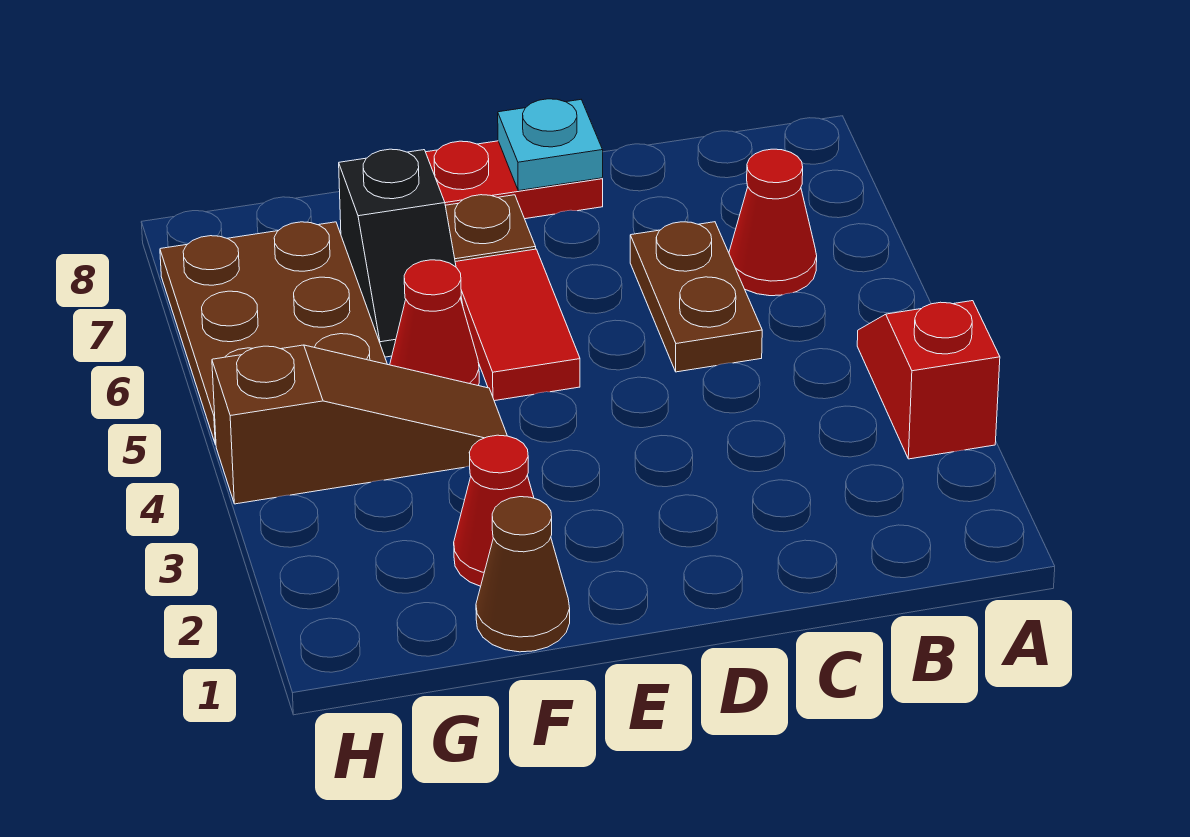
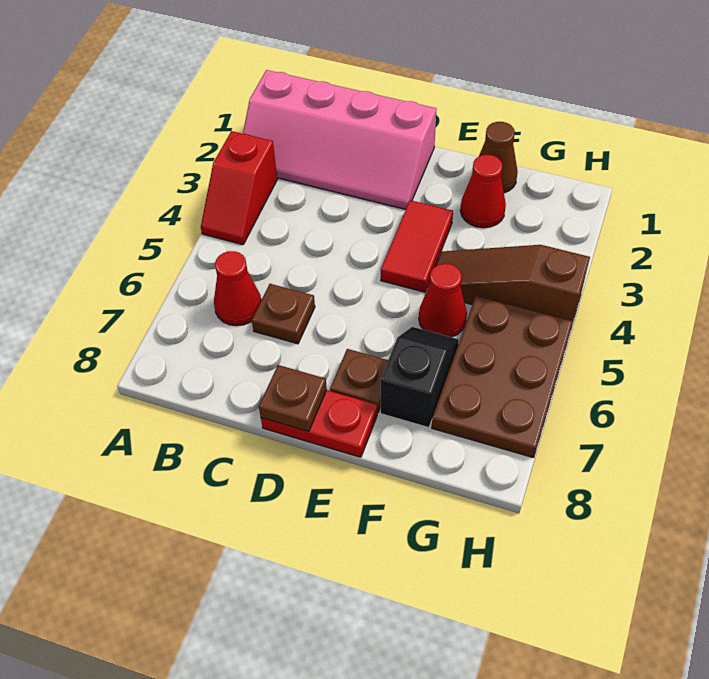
none -> pink slope A1:D2 level 1 top 1
brown plate C5:C6 level 1 -> brown plate C6 level 1
cyan plate D8 level 2 -> brown plate D8 level 2
red tile E5:E6 level 1 -> red tile E3:E4 level 1

